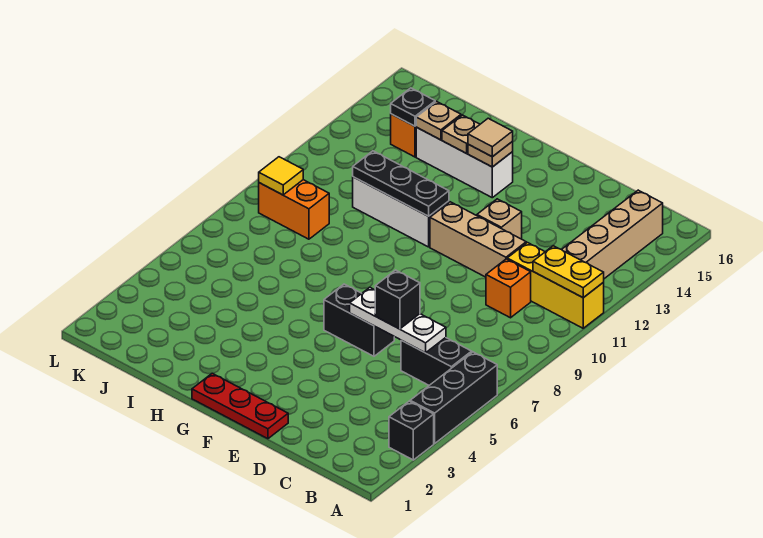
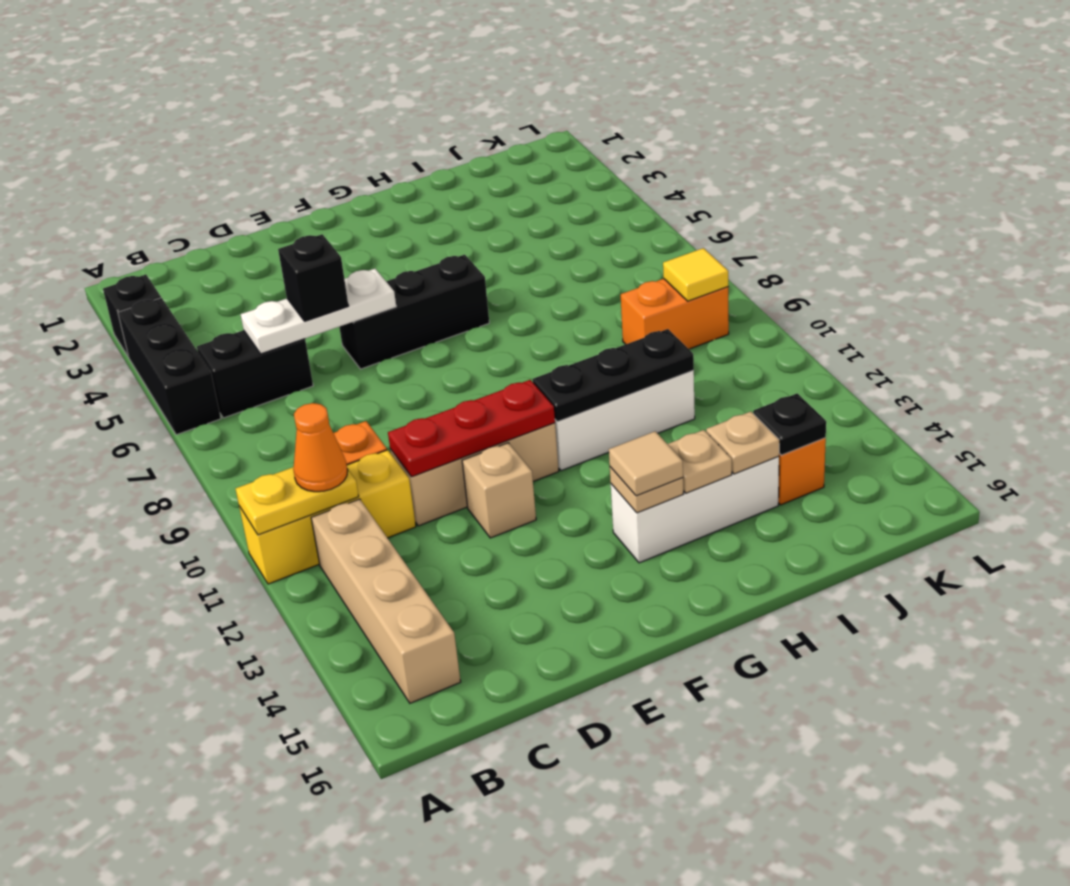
none -> orange cone B11 level 3
red plate E1:G1 level 1 -> red plate D11:F11 level 2
black brick E6:F6 level 1 -> black brick E6:G6 level 1

